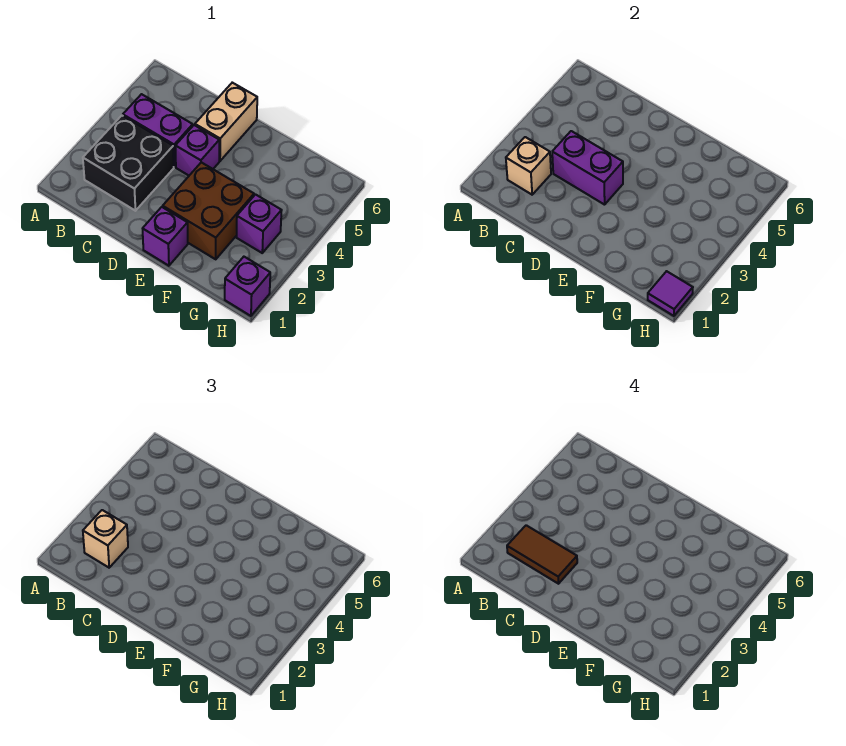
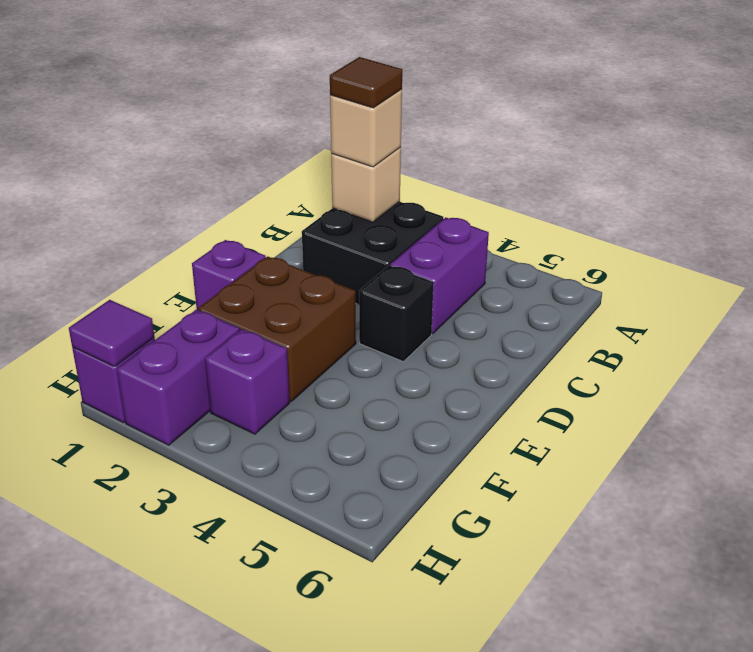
brown tile B2:C2 level 4 -> brown tile B2 level 4
purple brick C3:D3 level 2 -> purple brick G2:H2 level 1
purple brick D4 level 1 -> black brick D4 level 1
tan brick D5:D6 level 1 -> none

